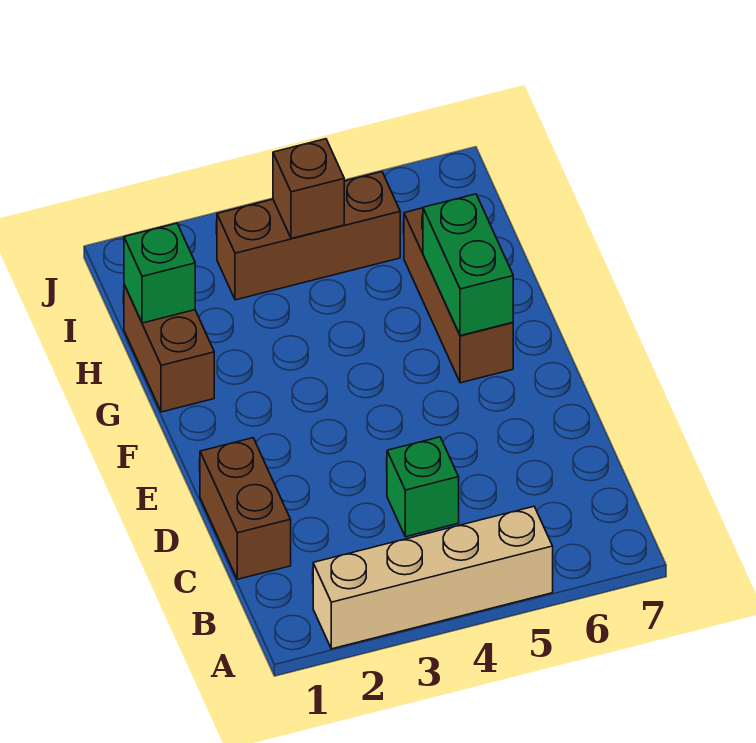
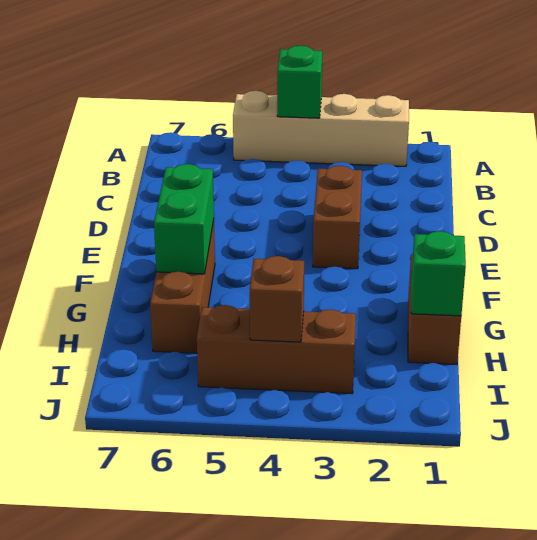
brown brick C1:D1 level 1 -> brown brick D3:E3 level 1
green brick C4 level 1 -> green brick A4 level 2

